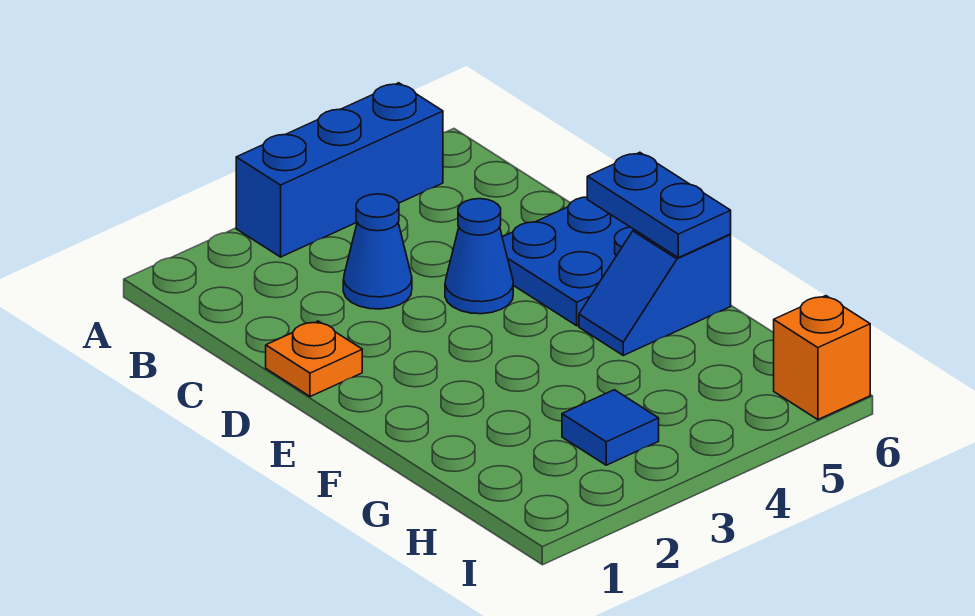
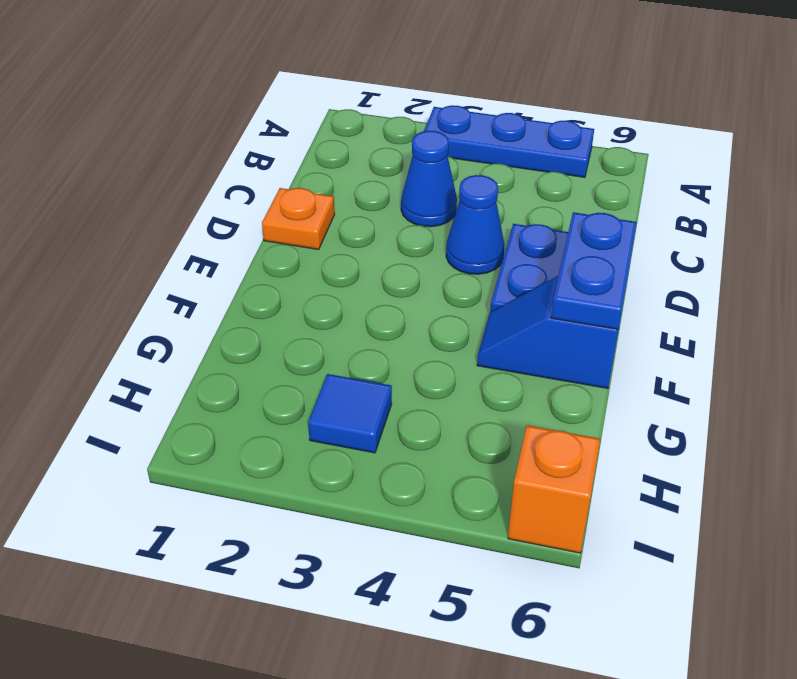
blue brick A3:A5 level 1 -> blue plate A3:A5 level 1

